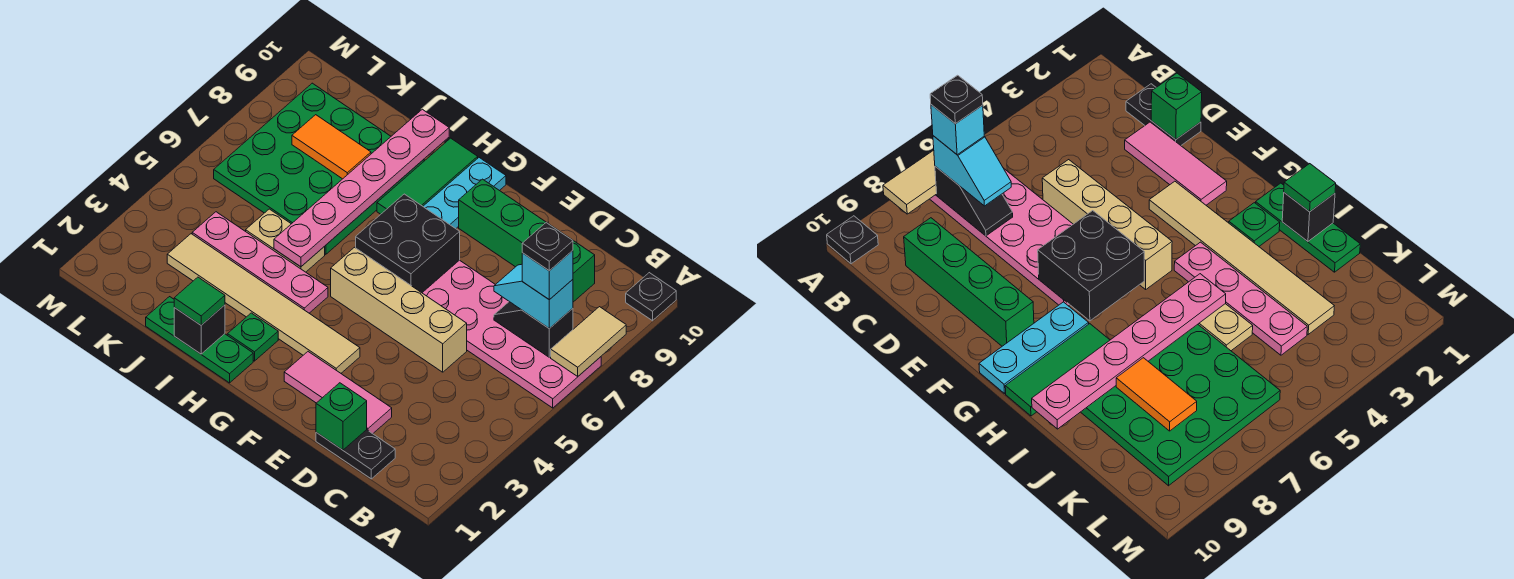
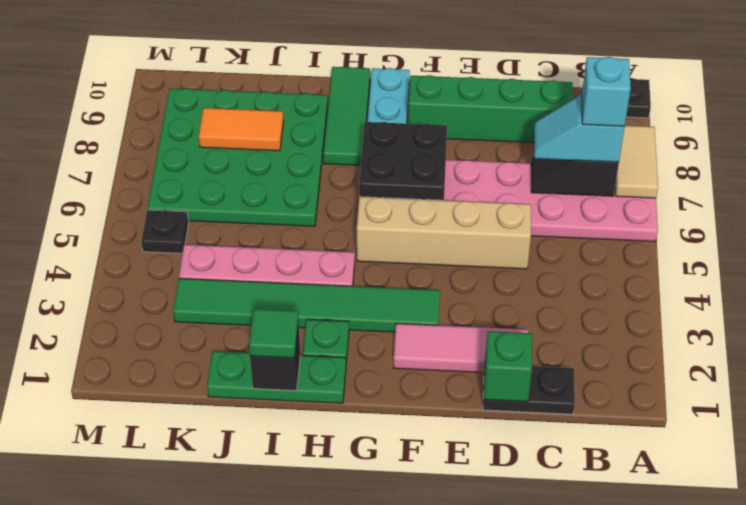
black plate B7 level 5 -> black plate L5 level 1
tan tile F3:K3 level 1 -> green tile F3:K3 level 1
tan plate I5:J5 level 1 -> none
pink plate I5:I10 level 2 -> none

